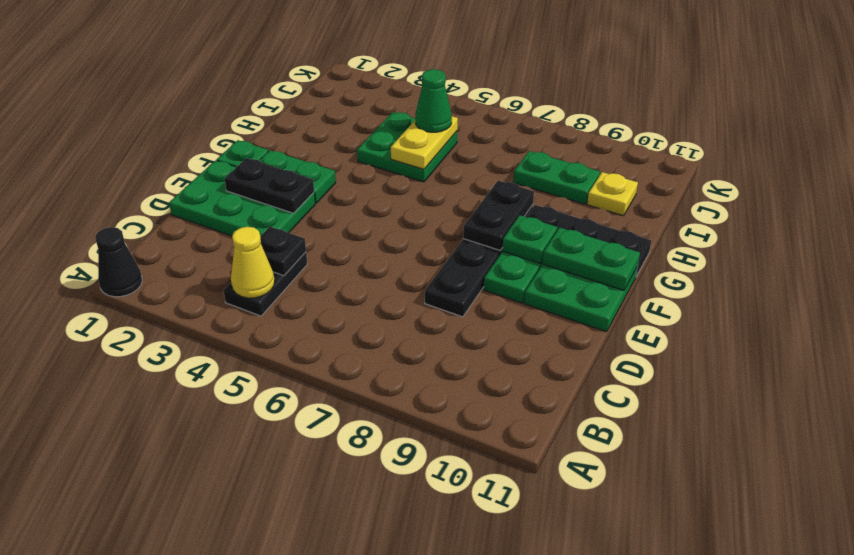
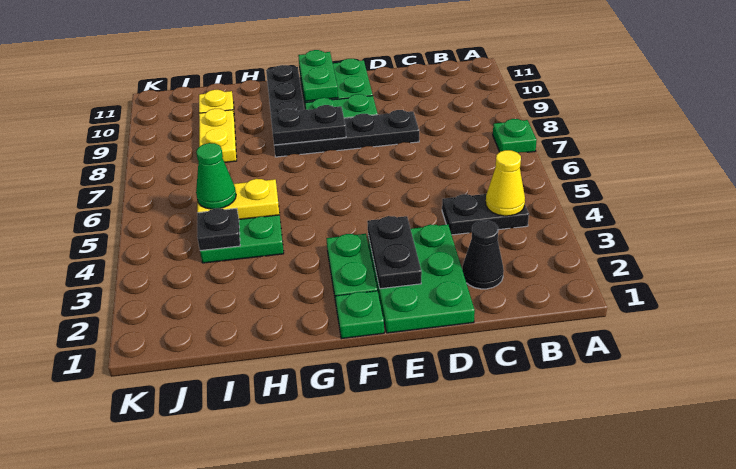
black cone A1 level 1 -> black cone C2 level 1
black plate C4 level 2 -> black plate I4 level 2
green plate F9 level 2 -> green plate A7 level 1
green plate I8:I9 level 1 -> yellow plate I8:I9 level 1

